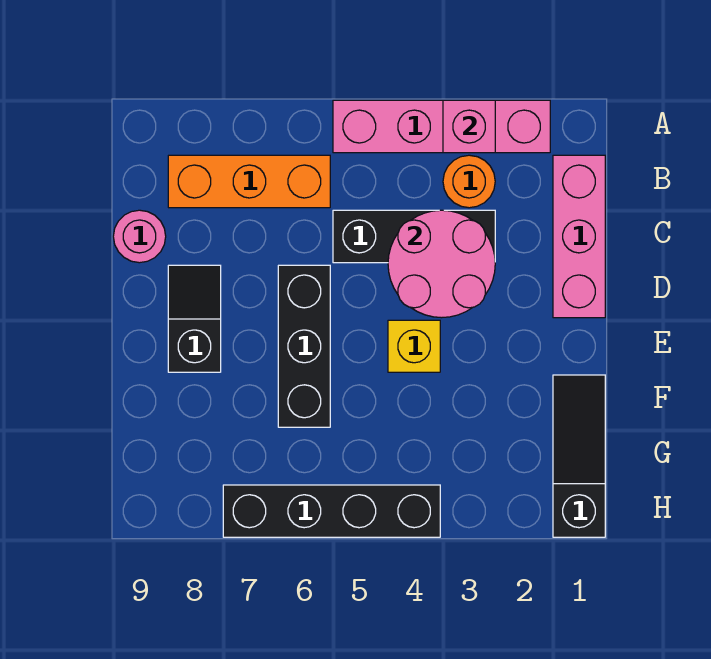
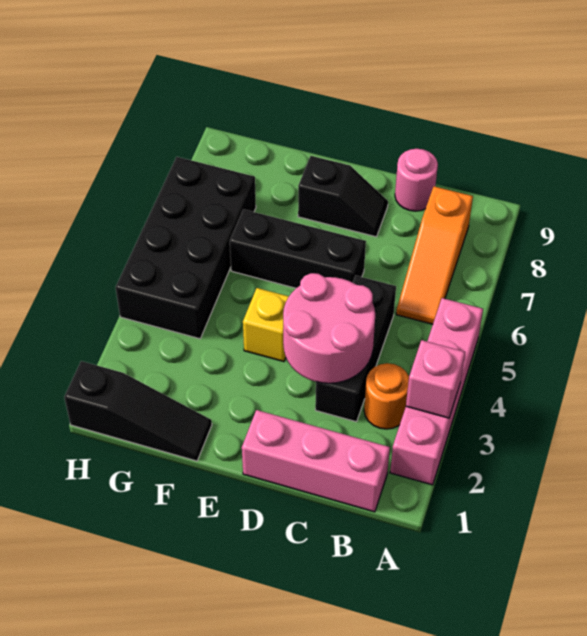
orange brick B6:B8 level 1 -> orange slope B6:B8 level 1 top 8
black brick H4:H7 level 1 -> black brick G4:H7 level 1

